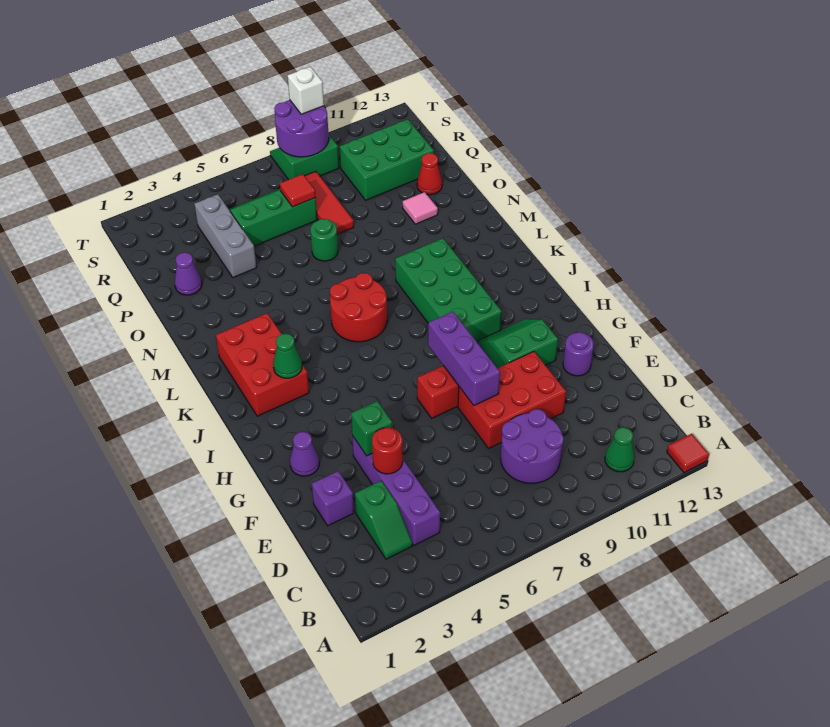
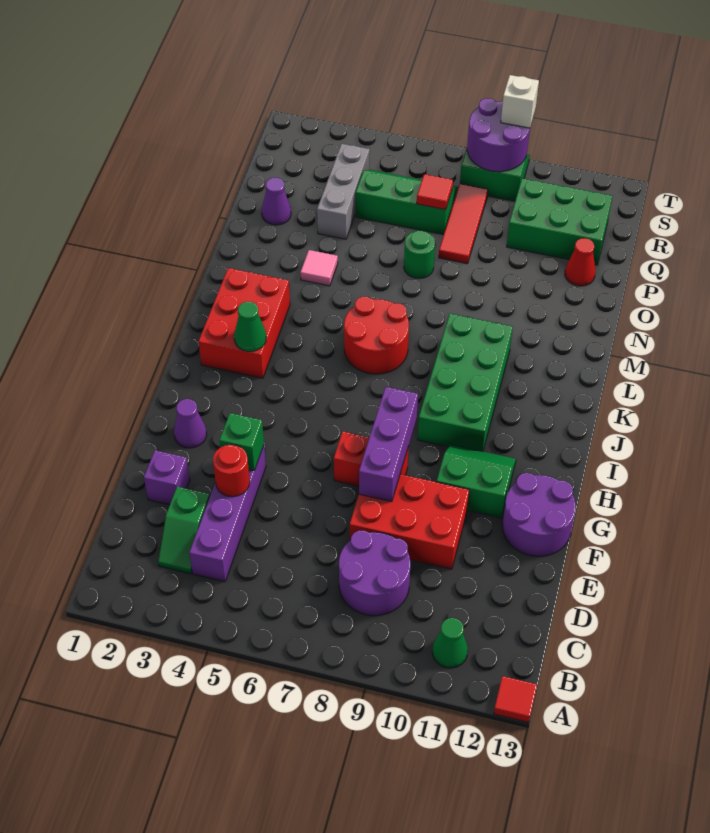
purple round brick F12 level 1 -> purple round brick F12:G13 level 1
pink tile O11 level 1 -> pink tile N4 level 1

